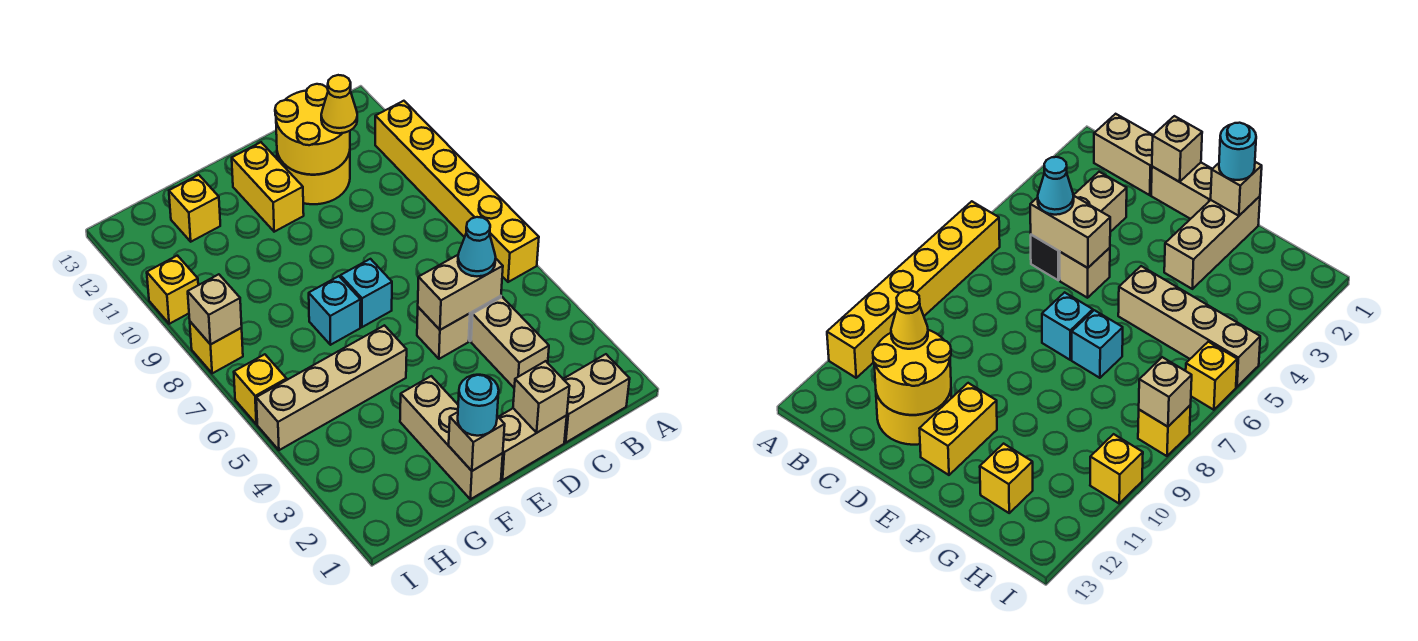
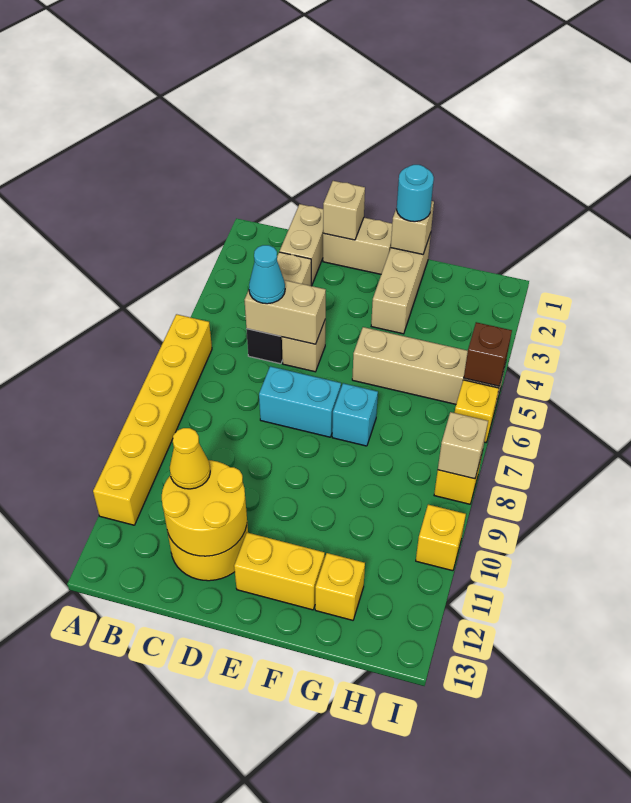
tan brick B1:C1 level 1 -> tan brick C1:C2 level 1
cyan brick E7 level 1 -> cyan brick D7:E7 level 1
yellow brick E11:E12 level 1 -> yellow brick E12:F12 level 1
none -> brown brick I5 level 2

